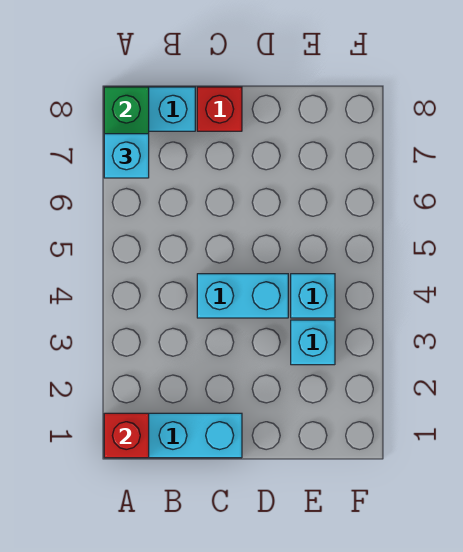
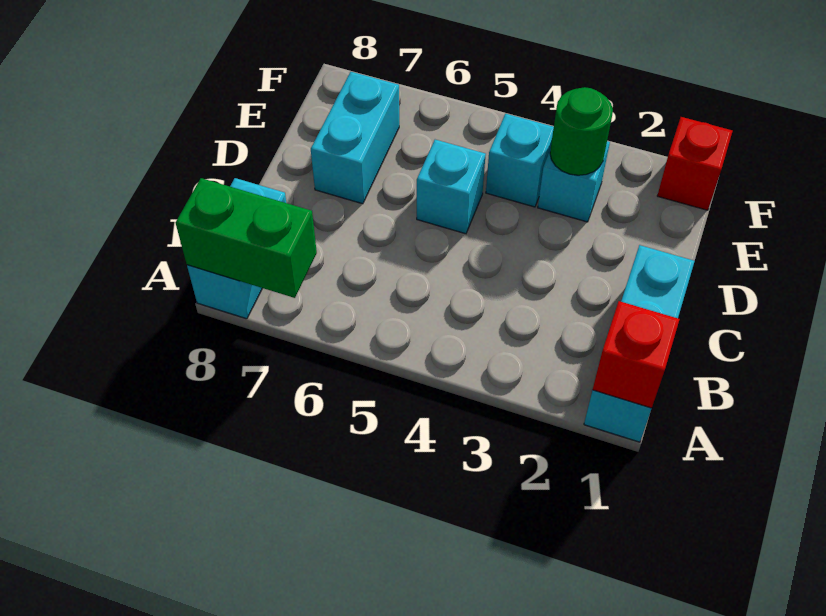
cyan brick A7 level 3 -> cyan brick D5 level 1
cyan brick C4:D4 level 1 -> cyan brick D7:E7 level 1
red brick C8 level 1 -> red brick F1 level 1
none -> green round brick E3 level 2

